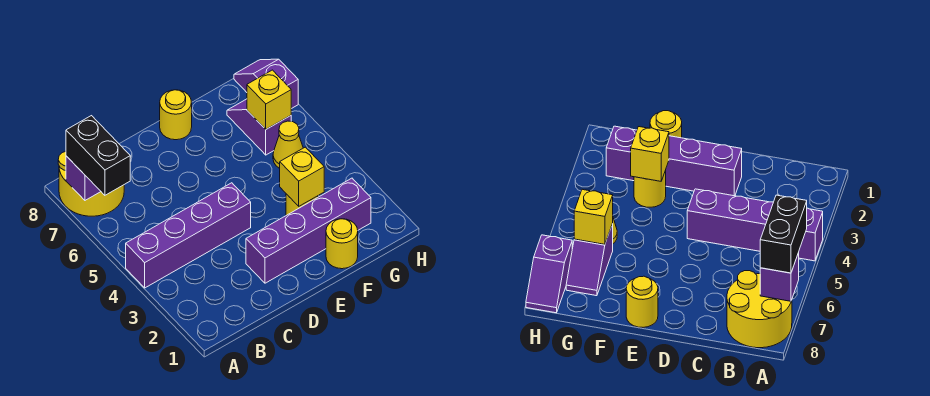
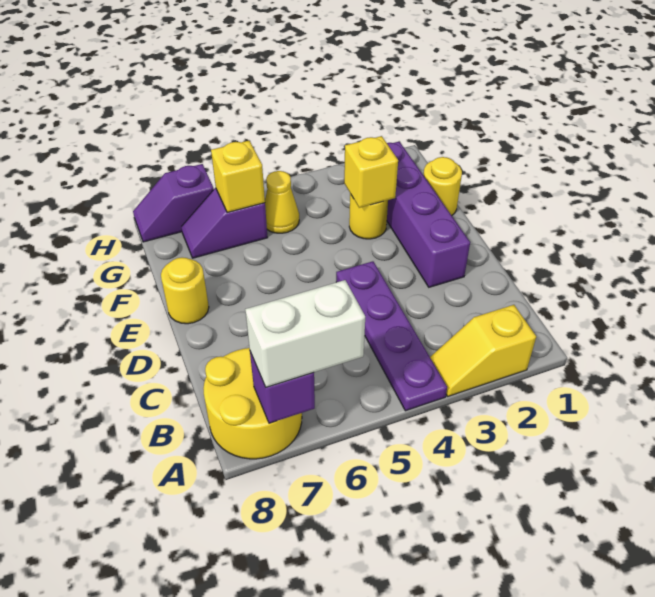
none -> yellow slope A2:A3 level 1 top 2
purple brick A4:D4 level 1 -> purple plate A4:D4 level 1
black brick A6:A7 level 3 -> white brick A6:A7 level 3

